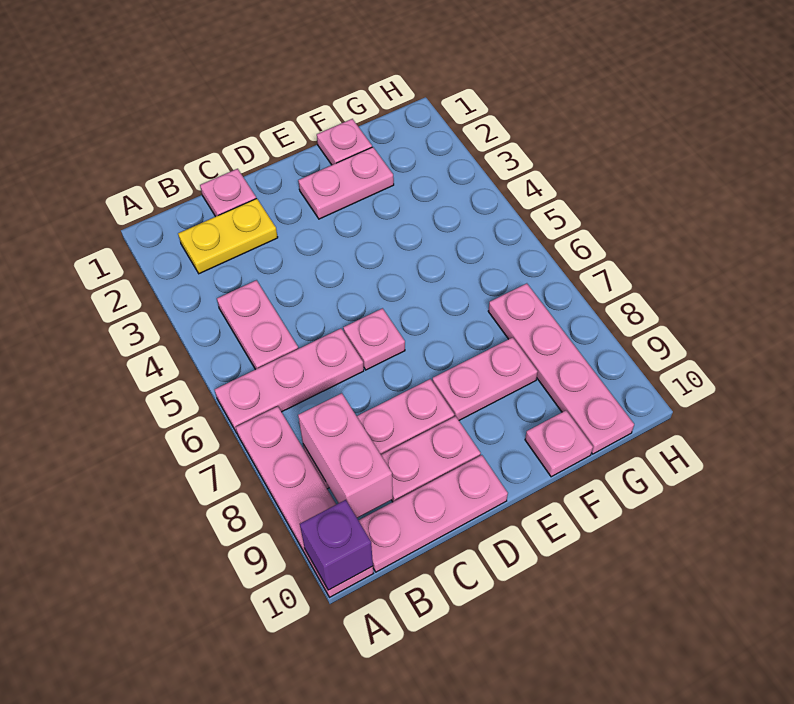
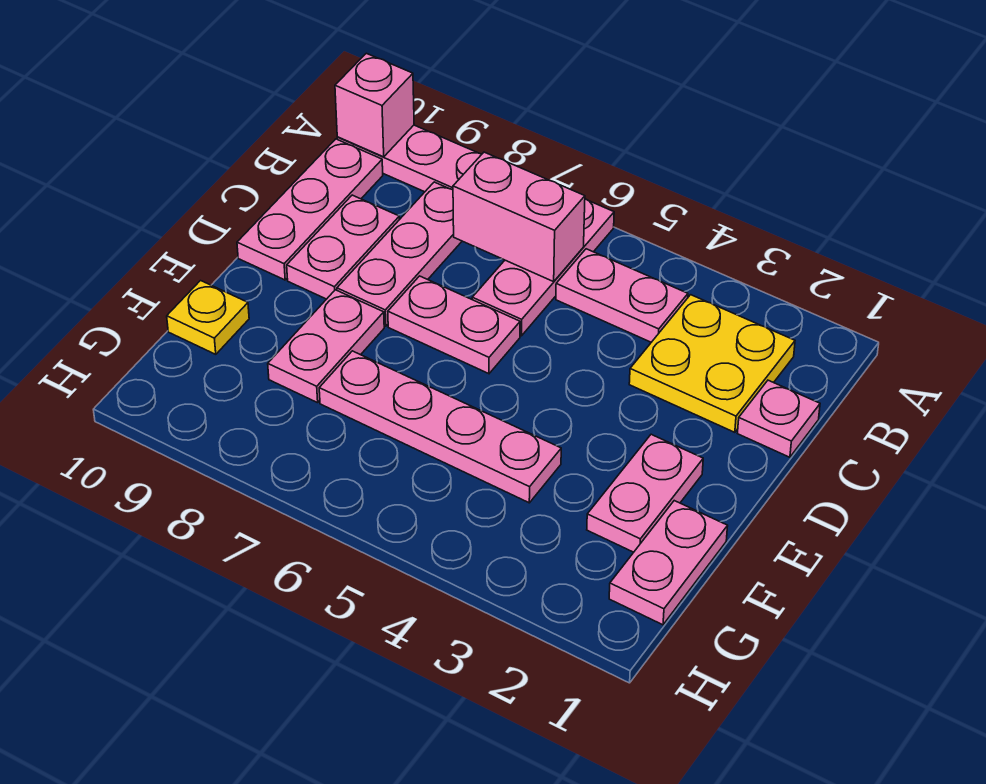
purple brick A10 level 2 -> pink brick A10 level 2
yellow plate B2:C2 level 1 -> yellow plate B2:C3 level 1
pink brick B8:B9 level 2 -> pink brick B6:B7 level 2
pink plate D6 level 1 -> pink plate D6:D7 level 1
pink plate F1 level 1 -> pink plate F1:G1 level 1
pink plate F10 level 1 -> yellow plate F10 level 1
pink plate G7:G10 level 1 -> pink plate F4:F7 level 1

